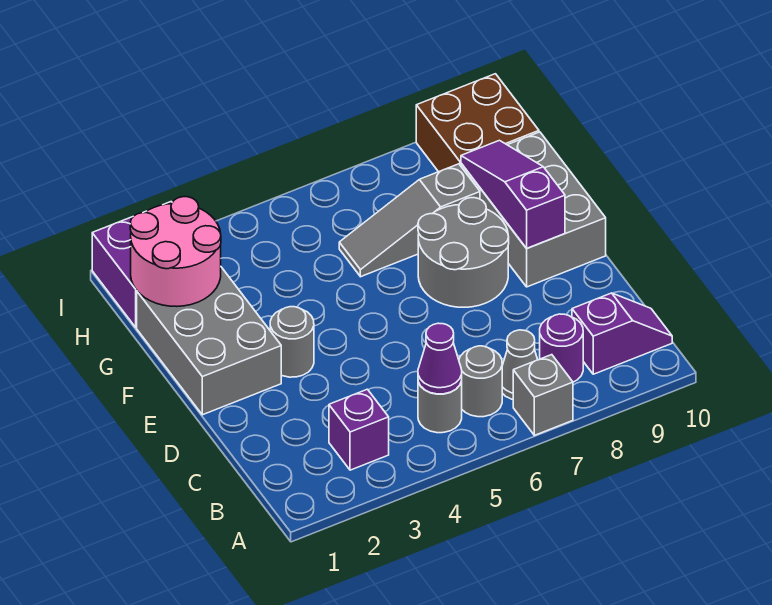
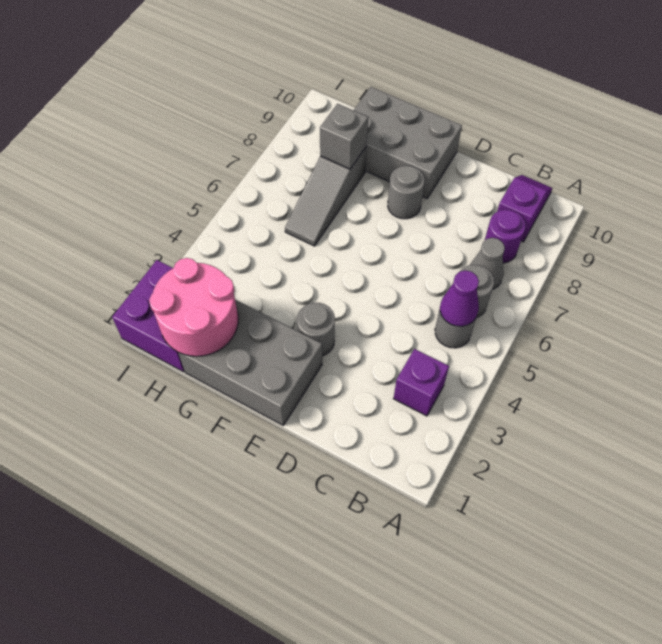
grey brick A7 level 1 -> grey brick G8 level 2
grey round brick E7:F8 level 1 -> grey round brick E8 level 1
purple slope E9:G9 level 2 top E -> none
brown brick H9:I10 level 1 -> none

